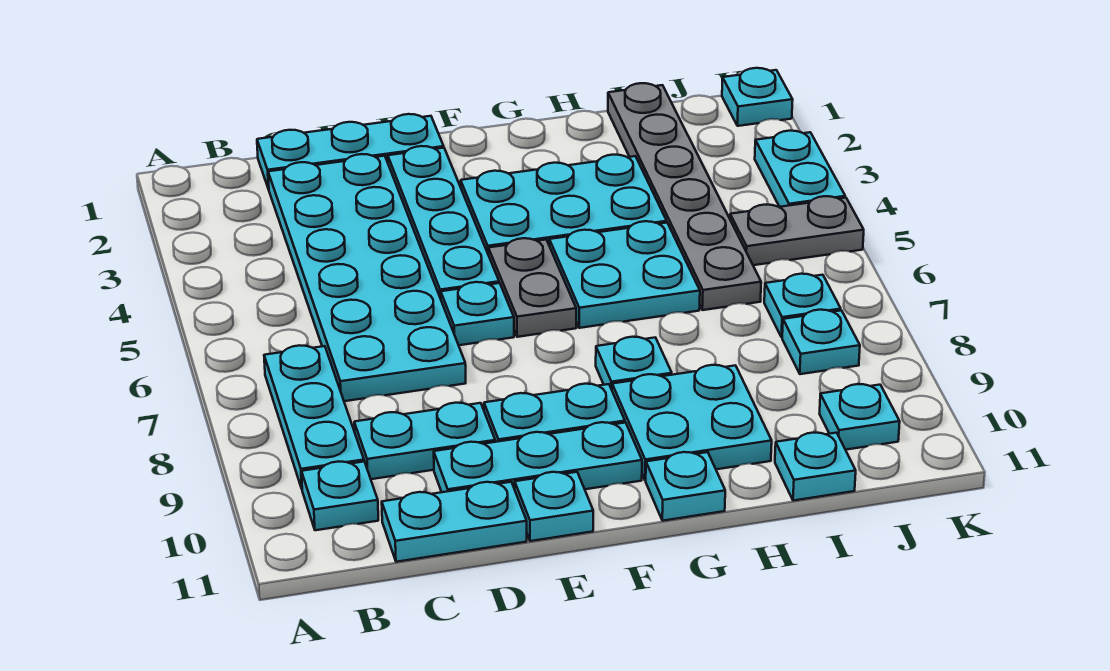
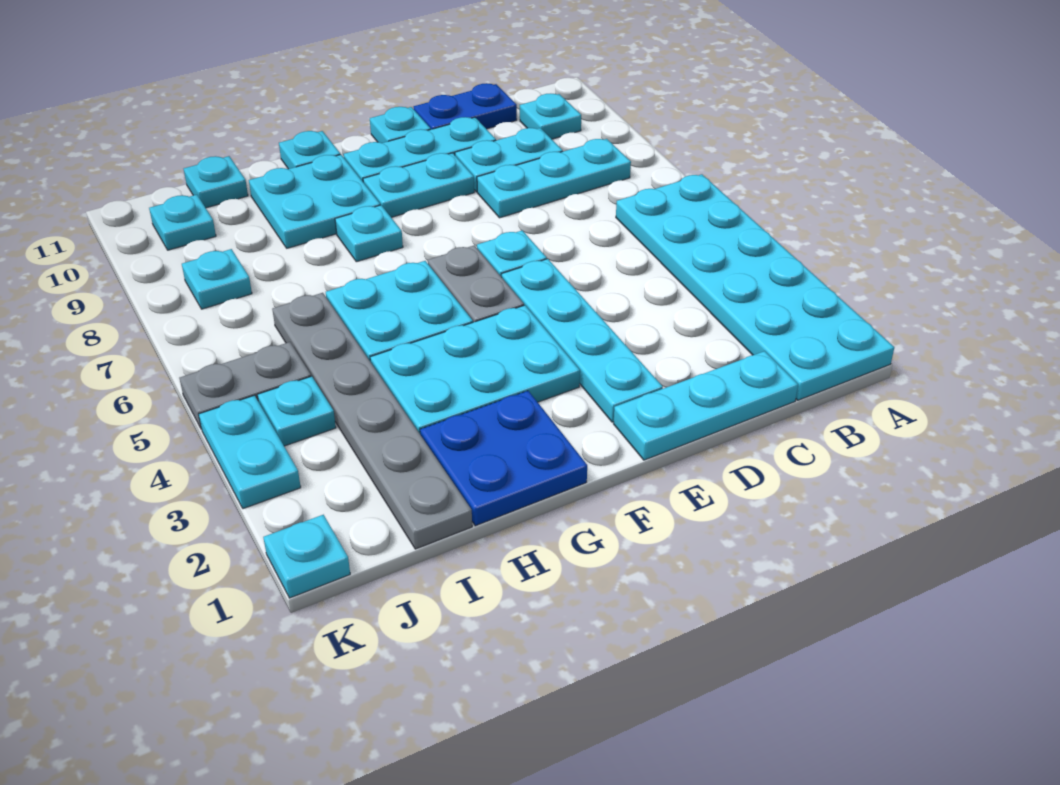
cyan plate B7:B9 level 1 -> cyan plate B8:D8 level 1
cyan plate C2:D7 level 1 -> cyan plate A1:B6 level 1
cyan plate C11:D11 level 1 -> blue plate C11:D11 level 1
none -> blue plate G1:H2 level 1
cyan plate J7 level 1 -> cyan plate J4 level 1

